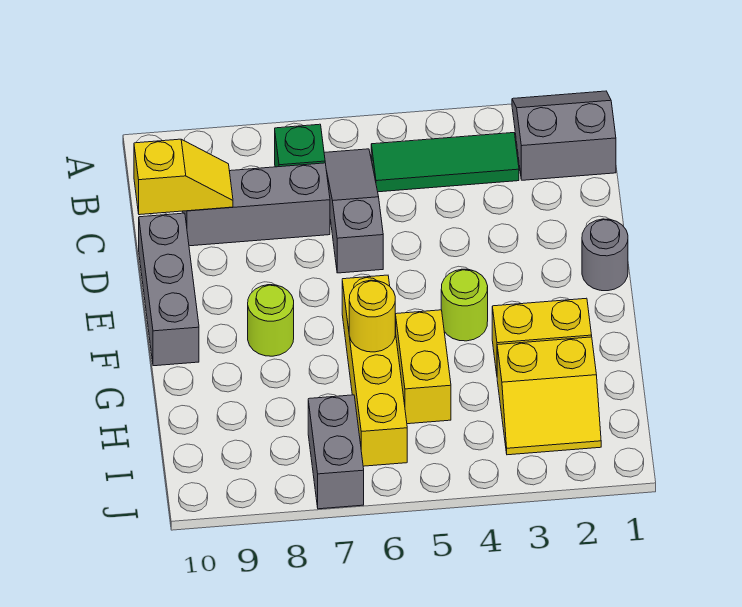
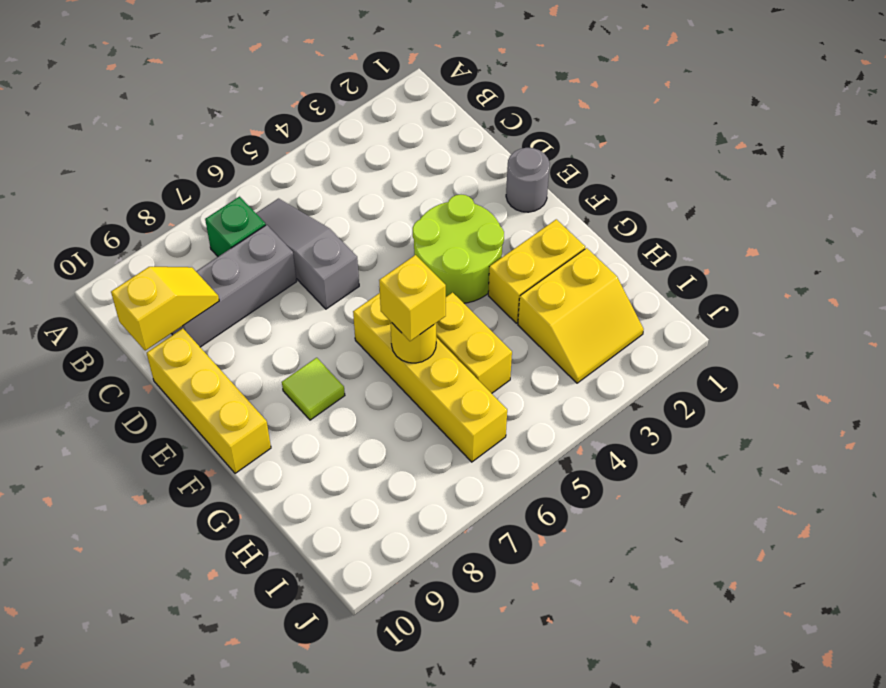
grey slope A1:B2 level 1 top B -> none
green tile B3:B5 level 1 -> none
grey brick D10:F10 level 1 -> yellow brick D10:F10 level 1
lime round brick F4 level 1 -> lime round brick E3:F4 level 1
lime round brick F8 level 1 -> lime tile F8 level 1
none -> yellow brick G6 level 3
grey brick I7:J7 level 1 -> none

